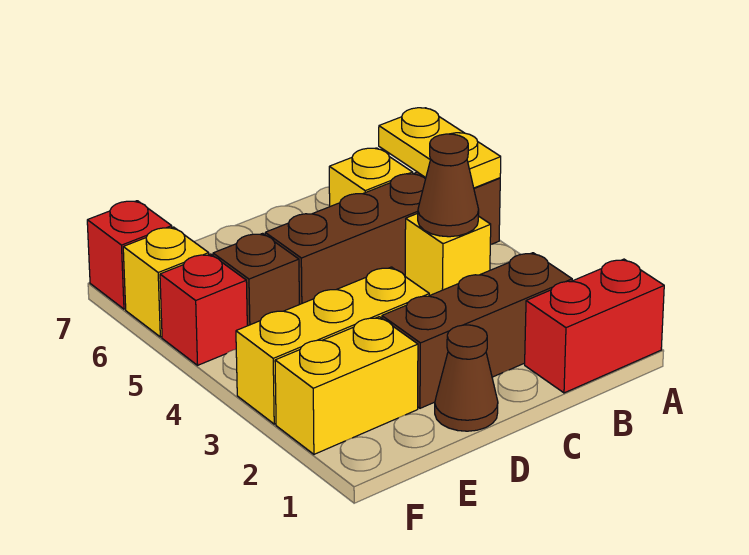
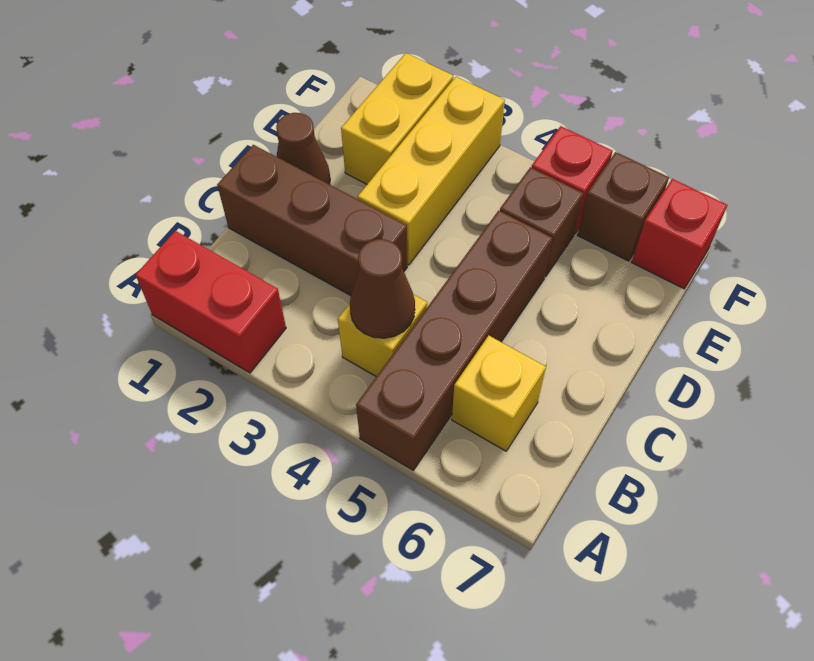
red brick A1:B1 level 1 -> red brick A1:A2 level 1
yellow plate A5:A6 level 2 -> none
brown brick B2:D2 level 1 -> brown brick C1:C3 level 1
yellow brick F6 level 1 -> brown brick F6 level 1

